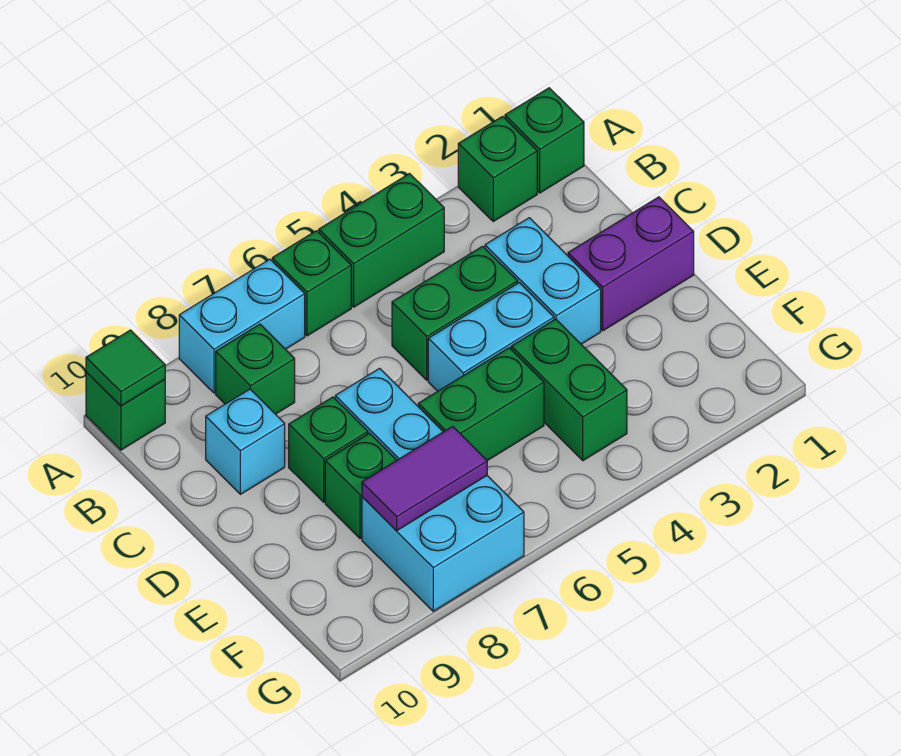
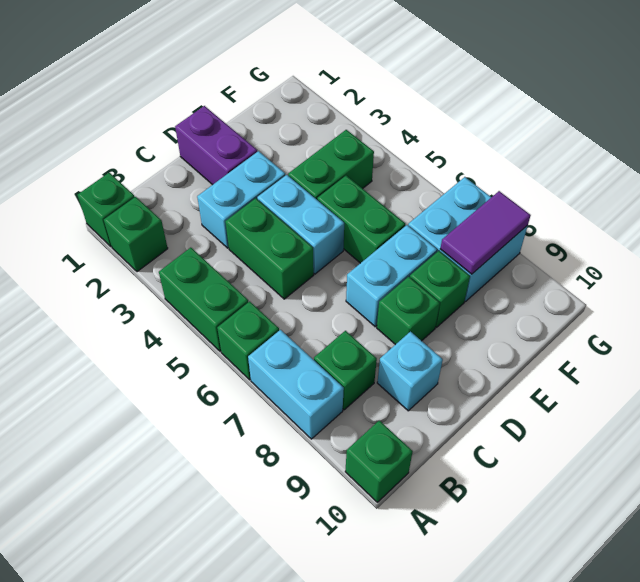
green tile A10 level 2 -> none
purple tile F7:F8 level 2 -> purple tile F8:G8 level 2

